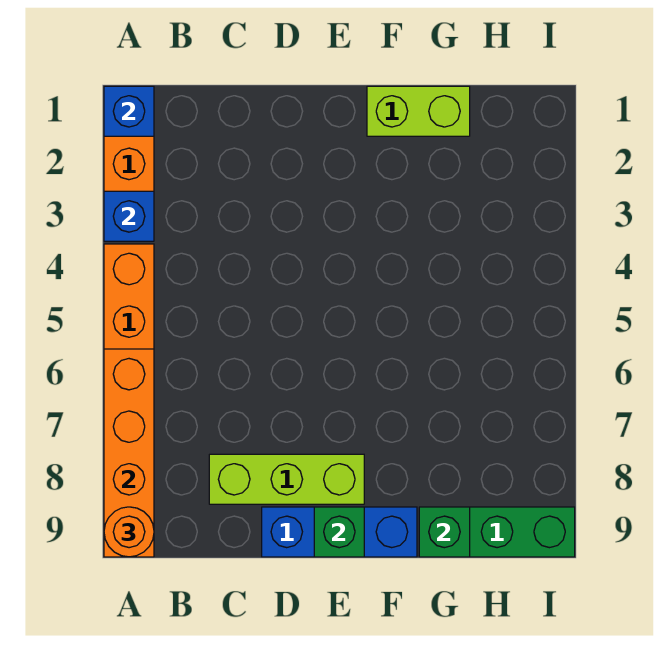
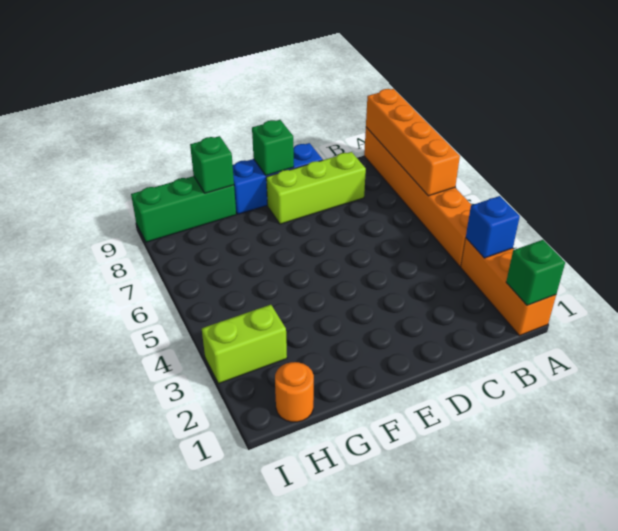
blue brick A1 level 2 -> green brick A1 level 2
orange round brick A9 level 3 -> orange round brick H1 level 1
lime brick F1:G1 level 1 -> lime brick H3:I3 level 1

